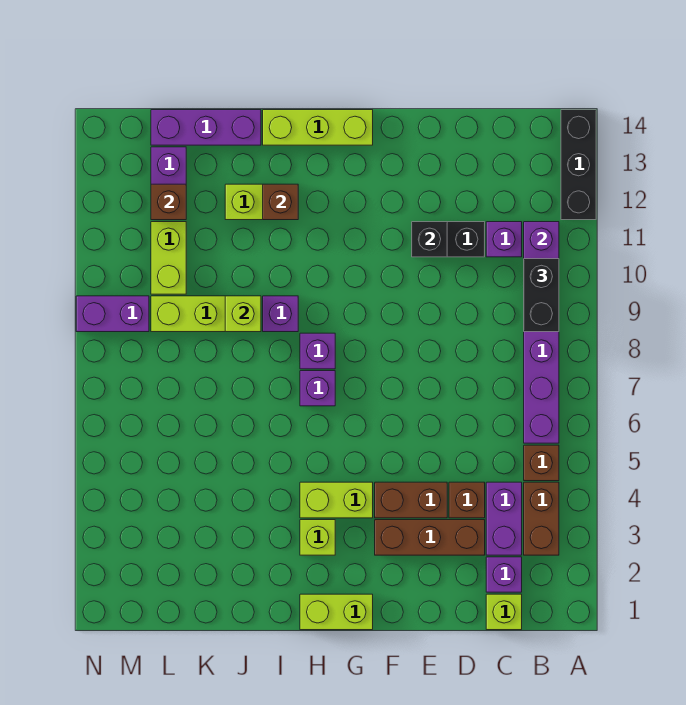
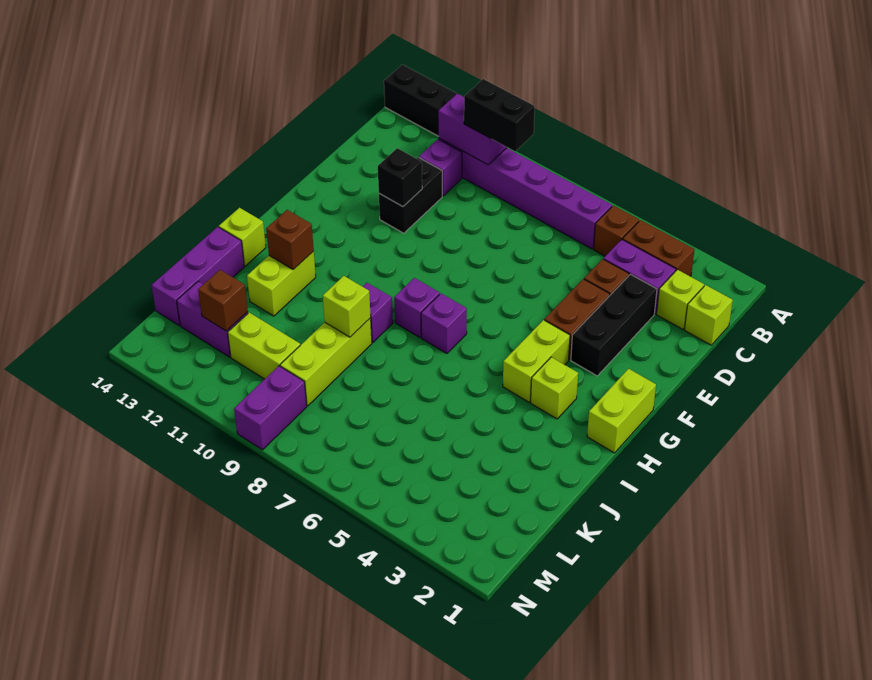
purple brick C2 level 1 -> lime brick C2 level 1
brown brick D3:F3 level 1 -> black brick D3:F3 level 1
lime brick G14:I14 level 1 -> lime brick I14 level 1

